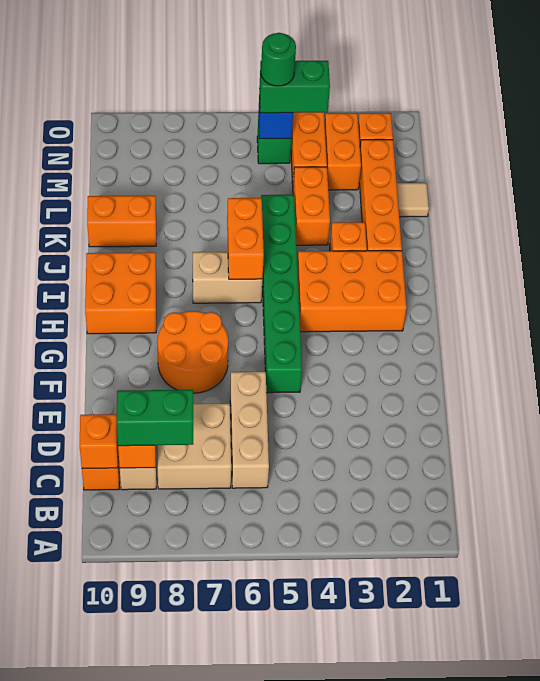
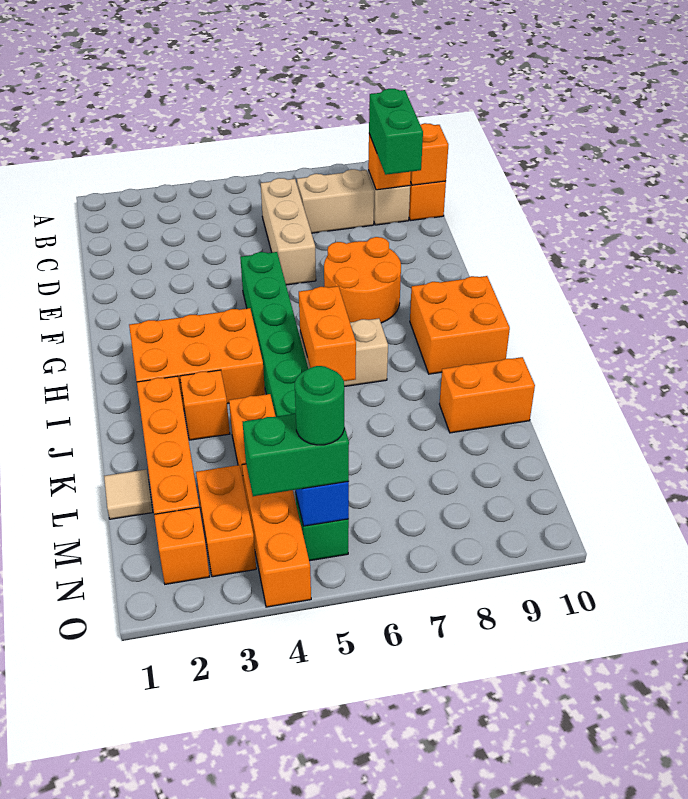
tan brick C7:D8 level 1 -> tan brick C7:C8 level 1
green brick C8:C9 level 3 -> green brick C9:D9 level 3

